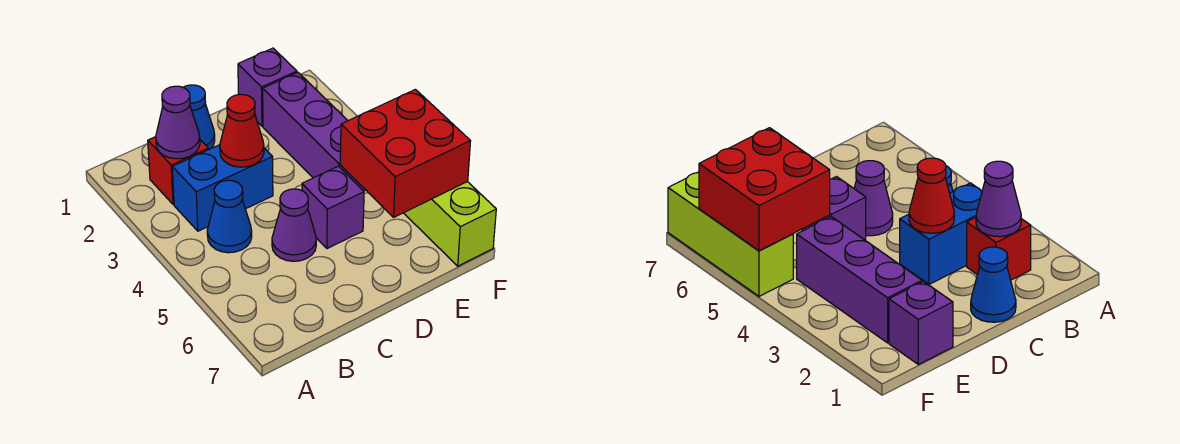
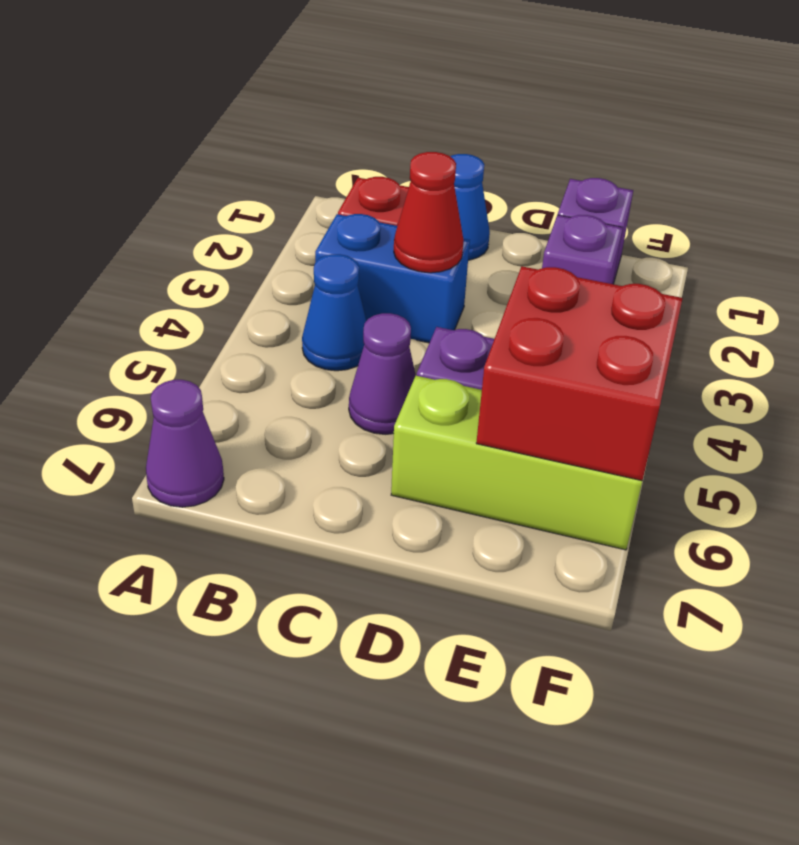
purple cone B2 level 2 -> purple cone A7 level 1
purple brick E2:E4 level 1 -> purple brick E2 level 1
lime brick F5:F7 level 1 -> lime brick D6:F6 level 1

